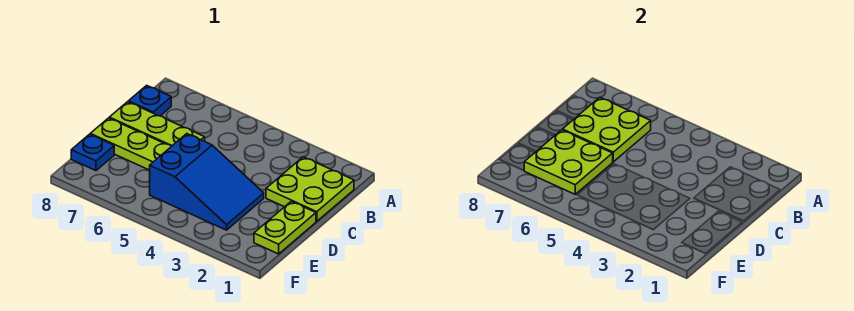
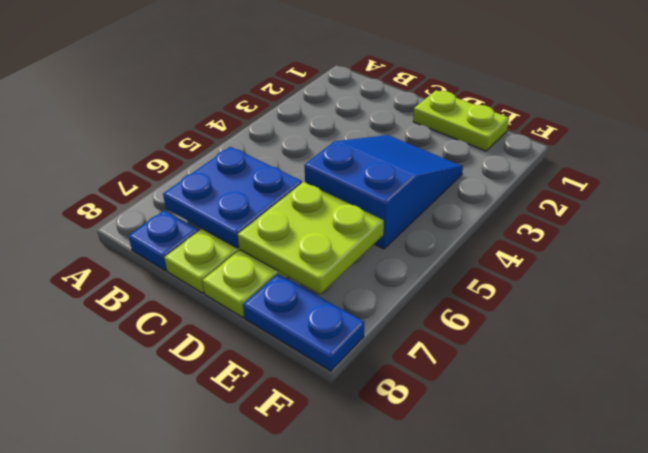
lime plate B1:C2 level 1 -> none
lime plate B6:C7 level 2 -> blue plate B6:C7 level 2
blue plate E8 level 1 -> blue plate E8:F8 level 1

